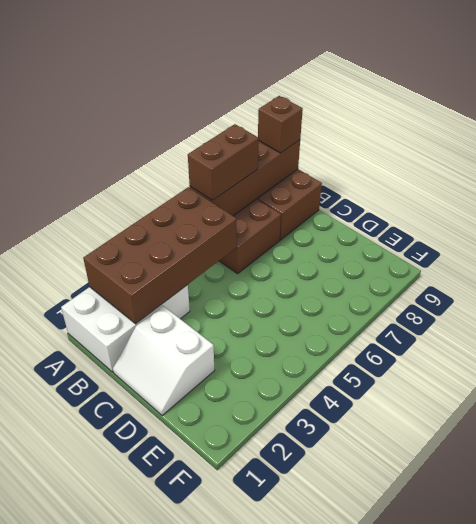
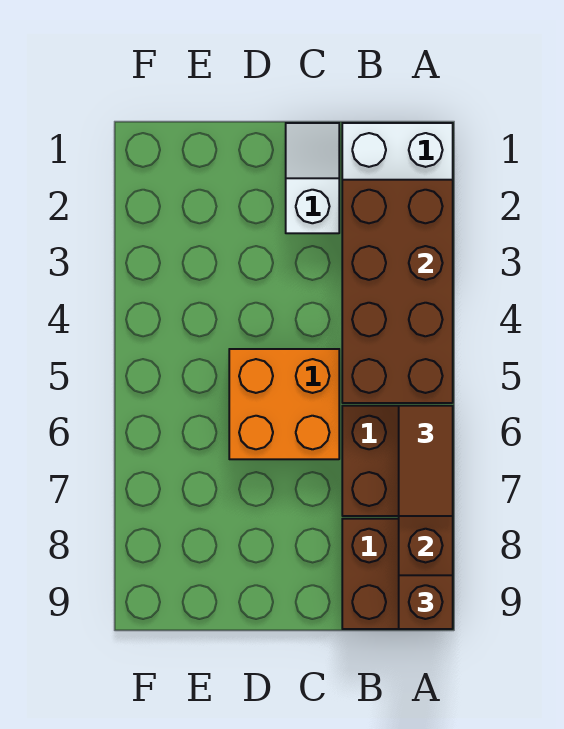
brown brick A6:A7 level 3 -> brown tile A6:A7 level 3
white slope C1:D2 level 1 top 2 -> white slope C1:C2 level 1 top 2
none -> orange brick C5:D6 level 1

